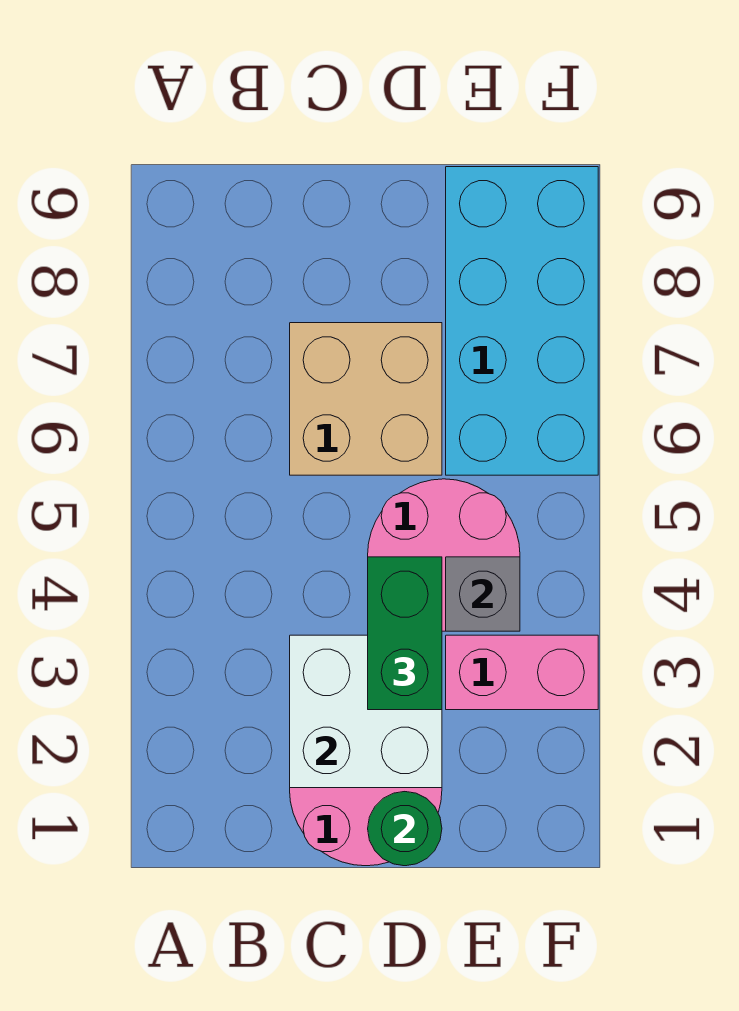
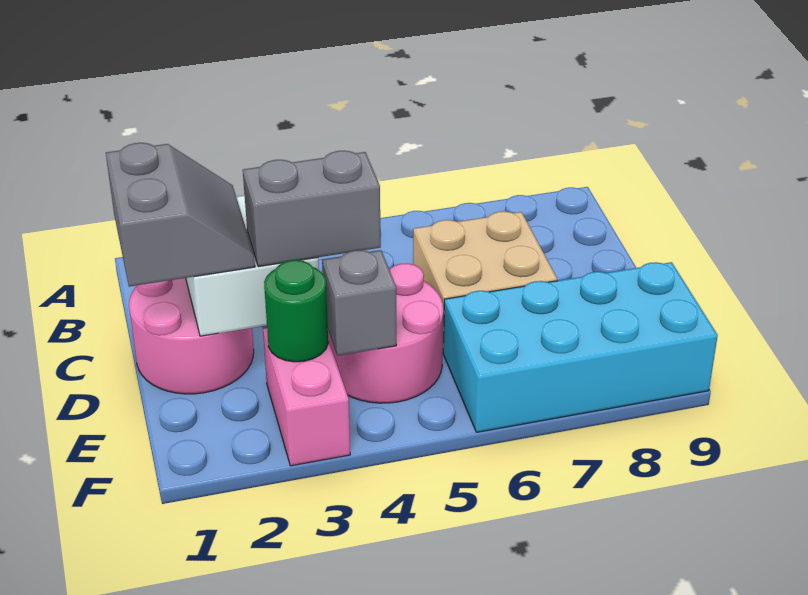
none -> grey slope C1:D2 level 3 top 1
green round brick D1 level 2 -> green round brick E3 level 2
green brick D3:D4 level 3 -> grey brick D3:D4 level 3

